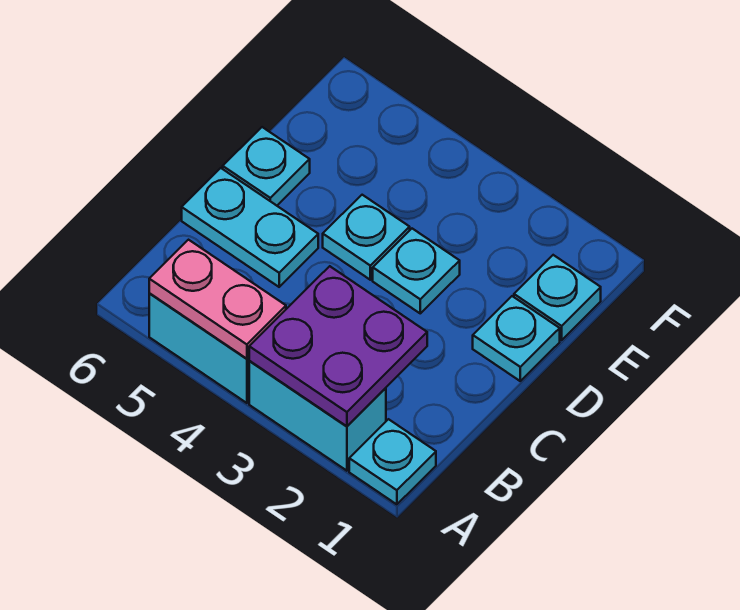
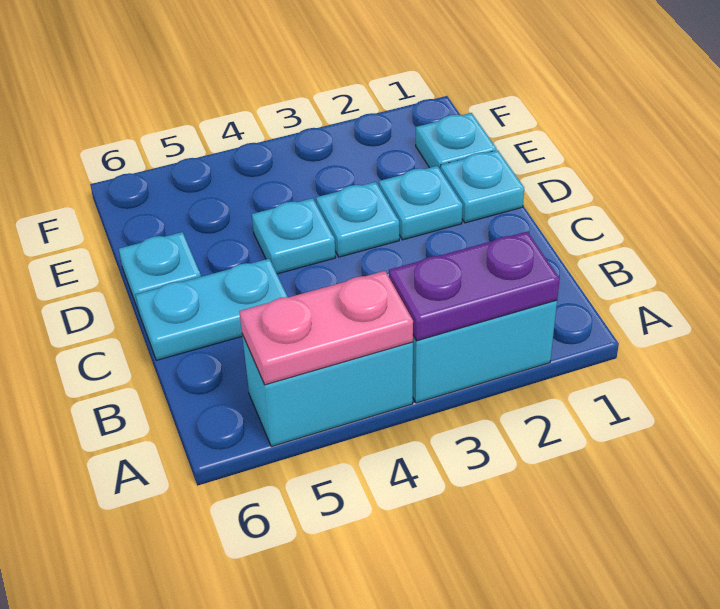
cyan plate A1 level 1 -> cyan plate D2 level 1
purple plate A2:B3 level 2 -> purple plate A2:A3 level 2

